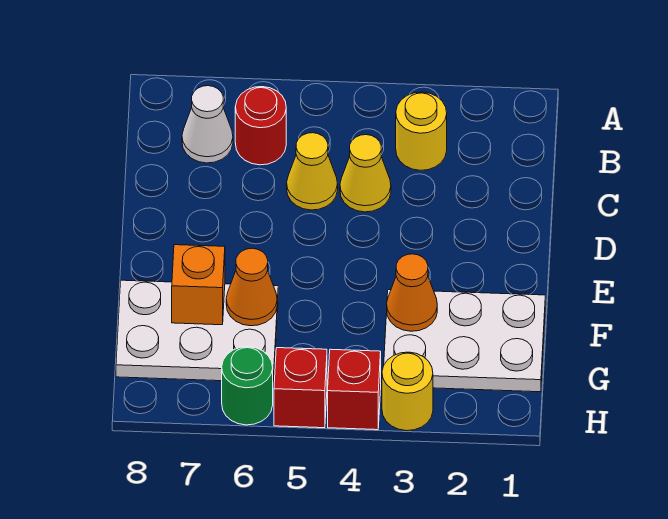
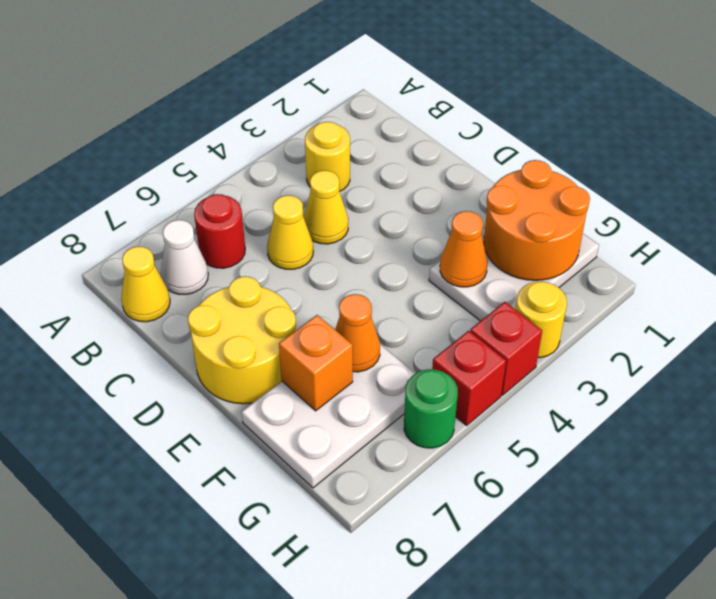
none -> yellow cone B8 level 1
none -> yellow round brick D7:E8 level 1
none -> orange round brick F1:G2 level 2

